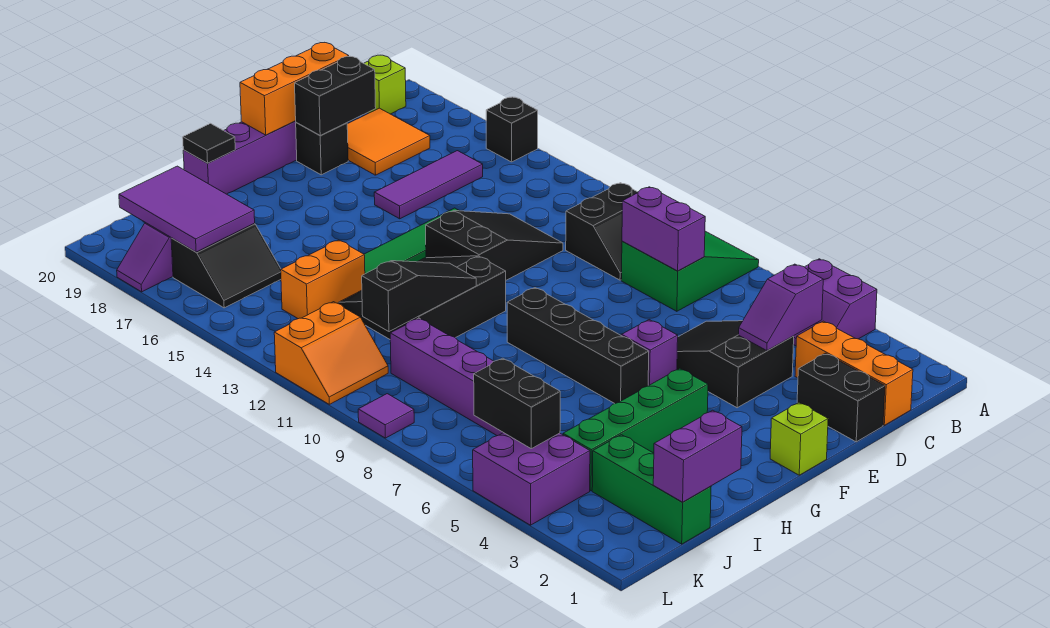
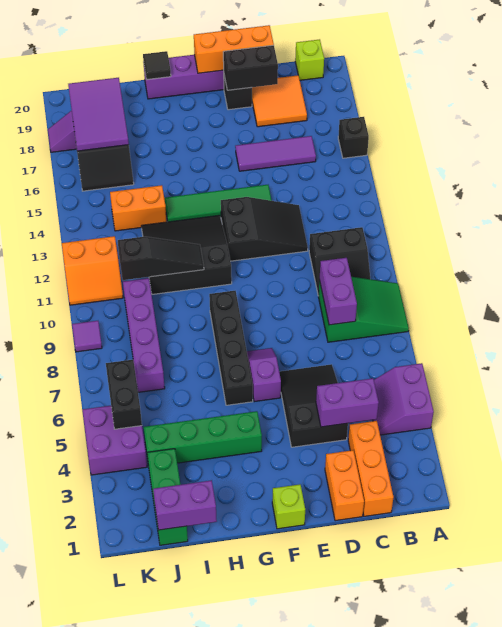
purple slope C4:D4 level 2 top C -> purple brick C4:D4 level 2
black brick D1:D2 level 1 -> orange brick D1:D2 level 1

